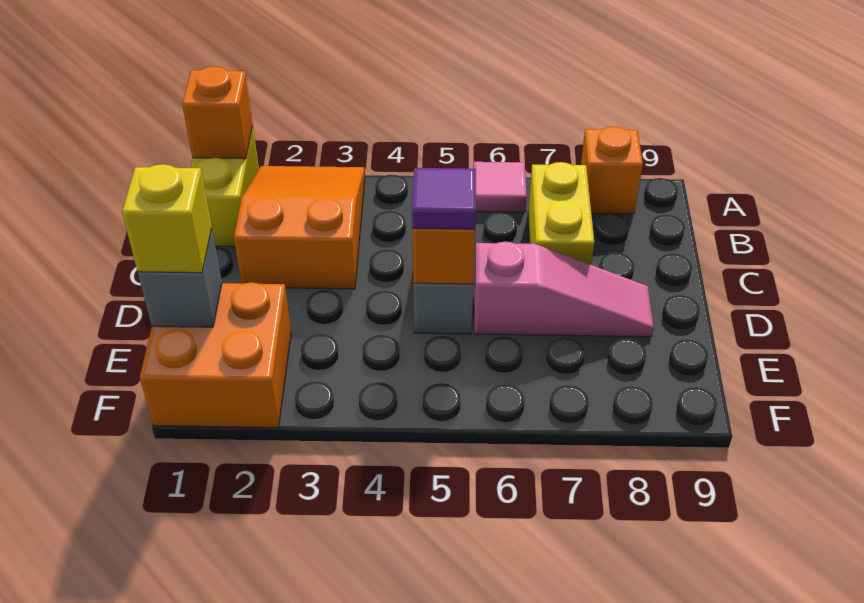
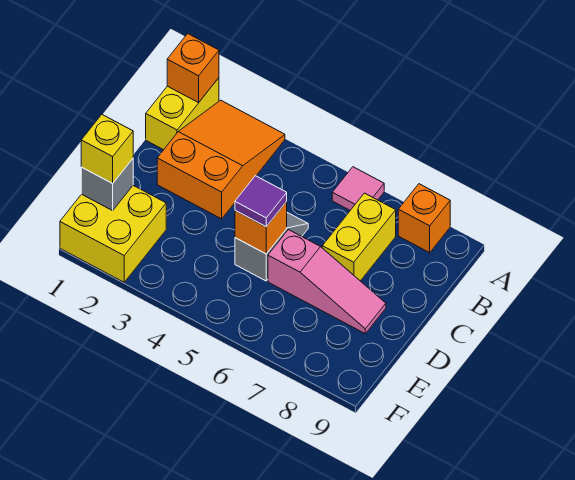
orange brick E1:F2 level 1 -> yellow brick E1:F2 level 1

